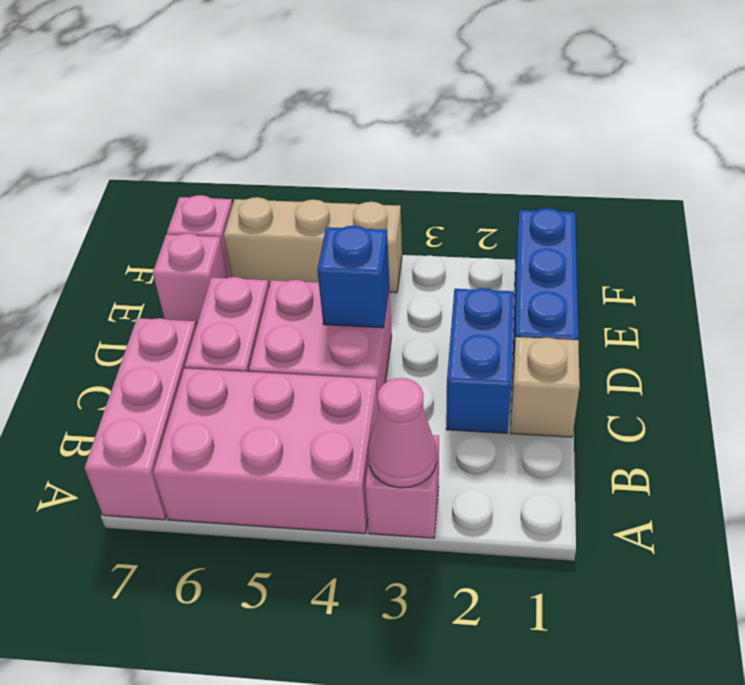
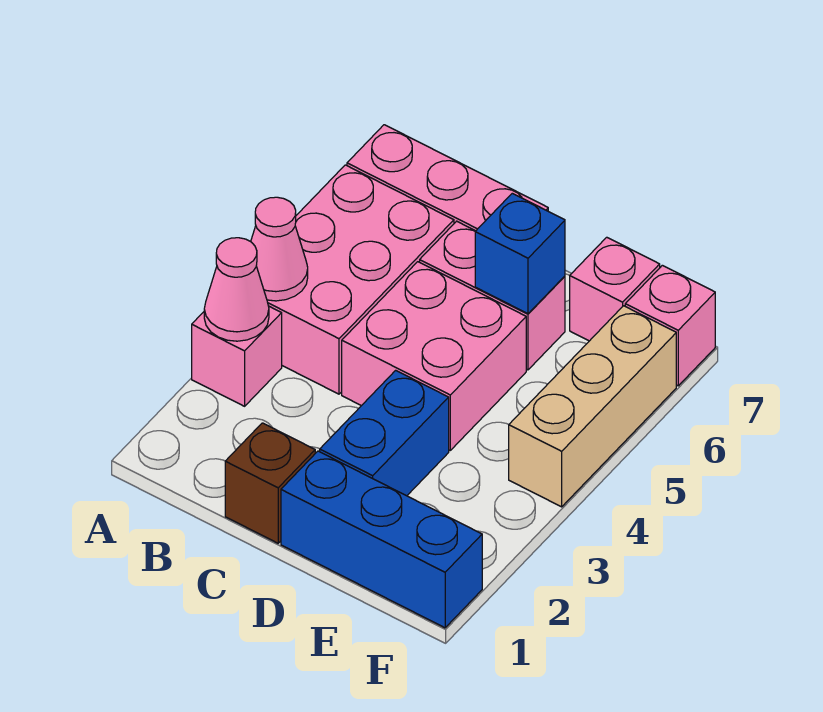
none -> pink cone A4 level 2
tan brick C1 level 1 -> brown brick C1 level 1
blue brick C2:D2 level 1 -> blue brick D2:D3 level 1
blue brick D4 level 2 -> blue brick D6 level 2

